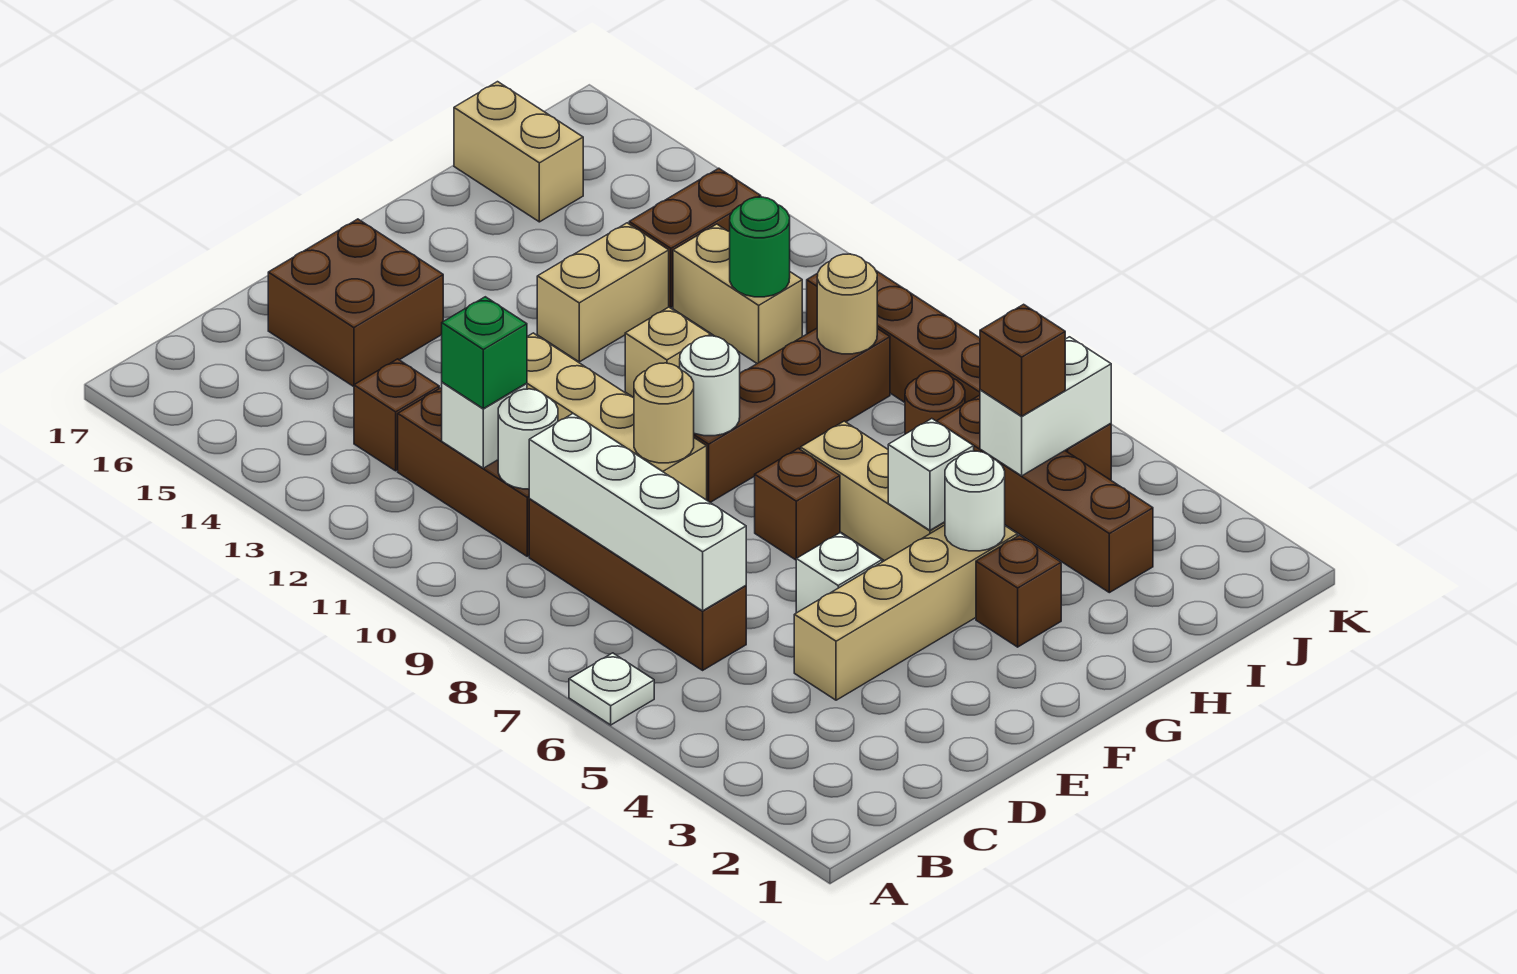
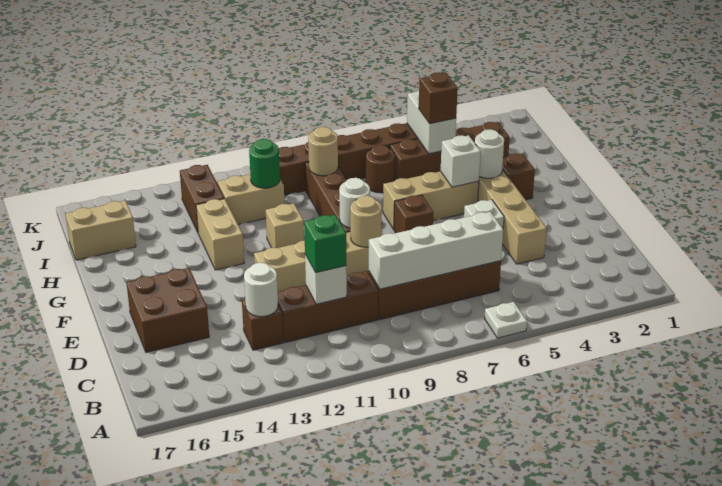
white round brick C10 level 2 -> white round brick C13 level 2

